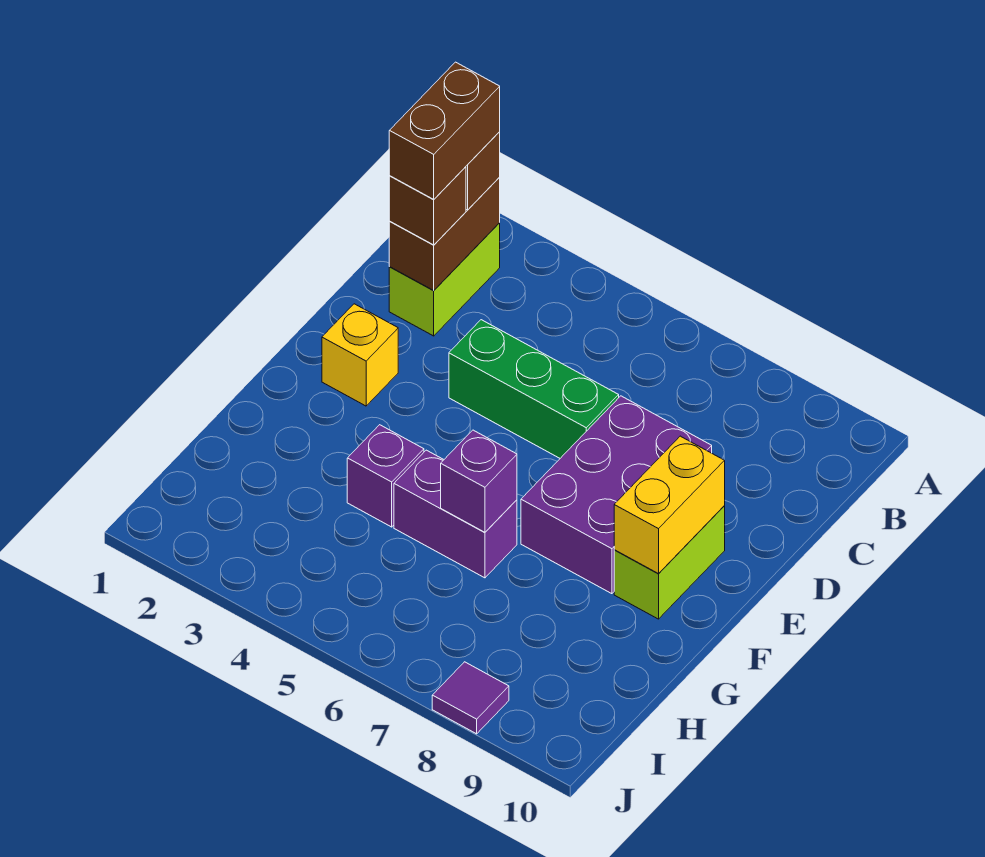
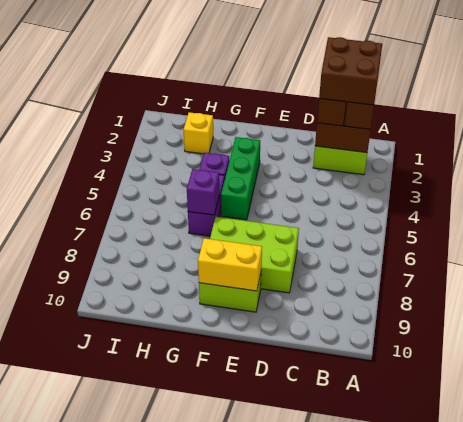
brown brick B2:C2 level 4 -> brown brick B1:C2 level 4
green brick D4:D6 level 1 -> green brick F3:F5 level 1
purple brick D7:F8 level 1 -> lime brick D7:F8 level 1
yellow brick E2 level 1 -> yellow brick H2 level 1
purple tile J8 level 1 -> none

